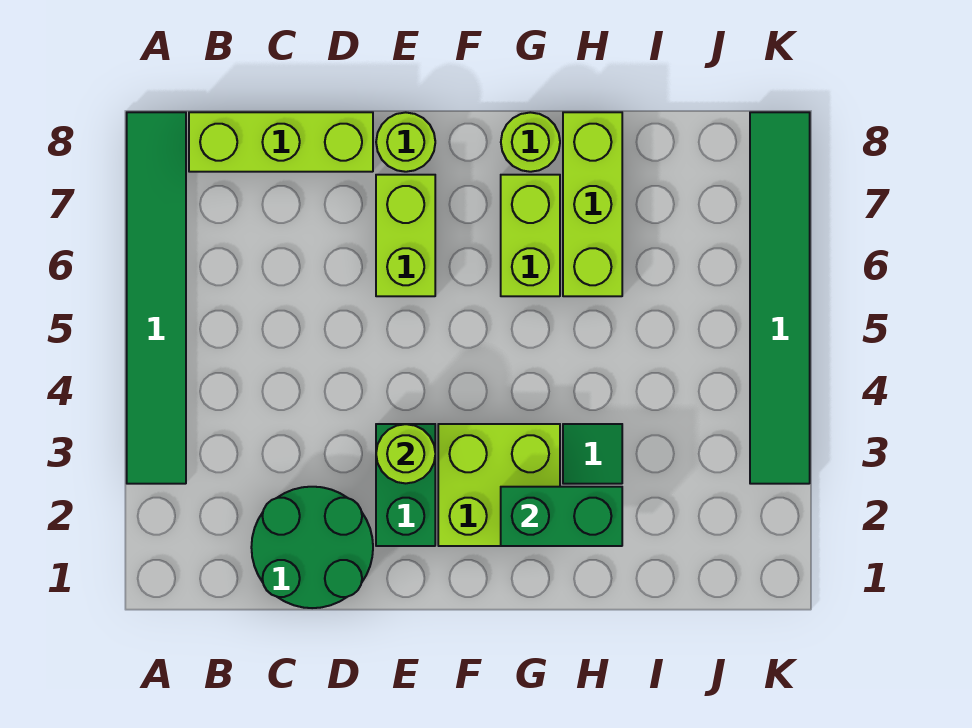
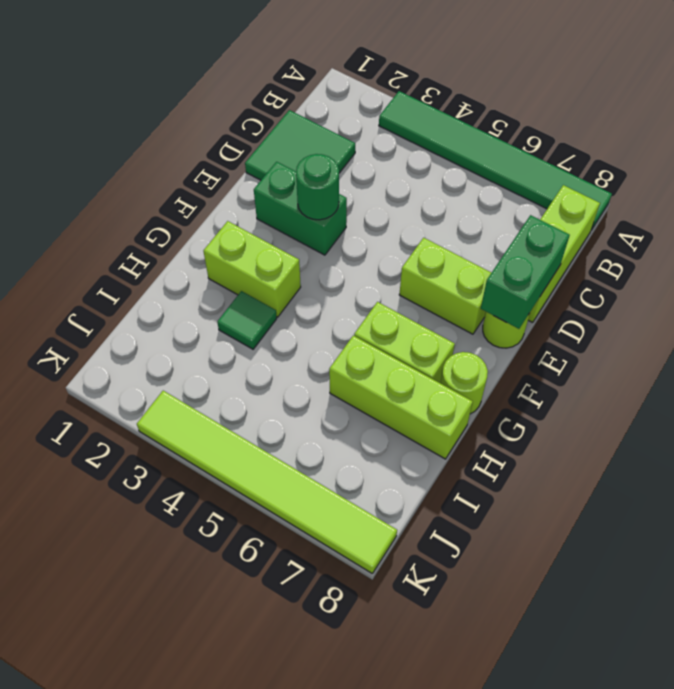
green round brick C1:D2 level 1 -> green tile C1:D2 level 1
lime round brick E3 level 2 -> green round brick E3 level 2
lime brick F2:G3 level 1 -> lime brick G2:G3 level 1
green brick G2:H2 level 2 -> green brick D8:E8 level 2
green tile K3:K8 level 1 -> lime tile K3:K8 level 1

